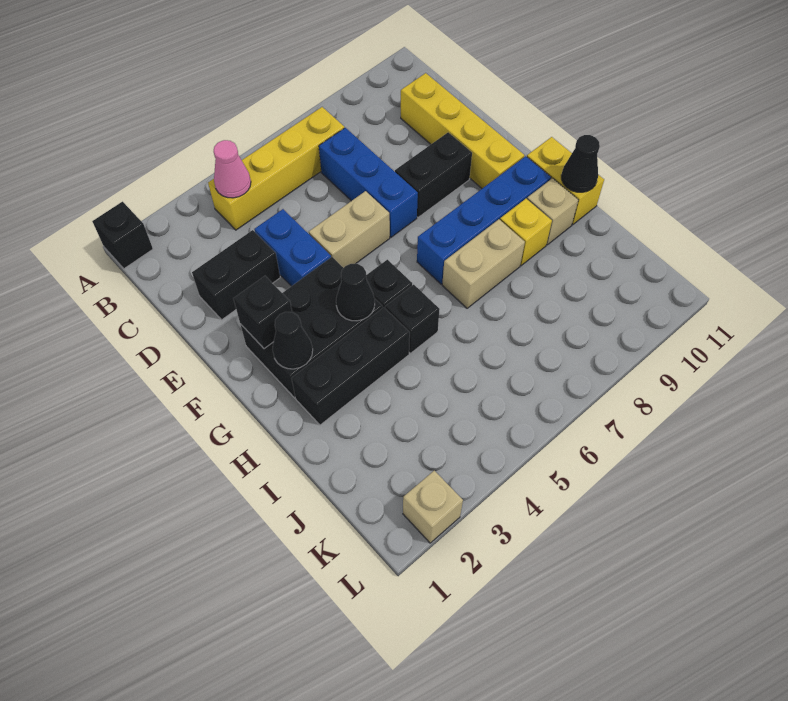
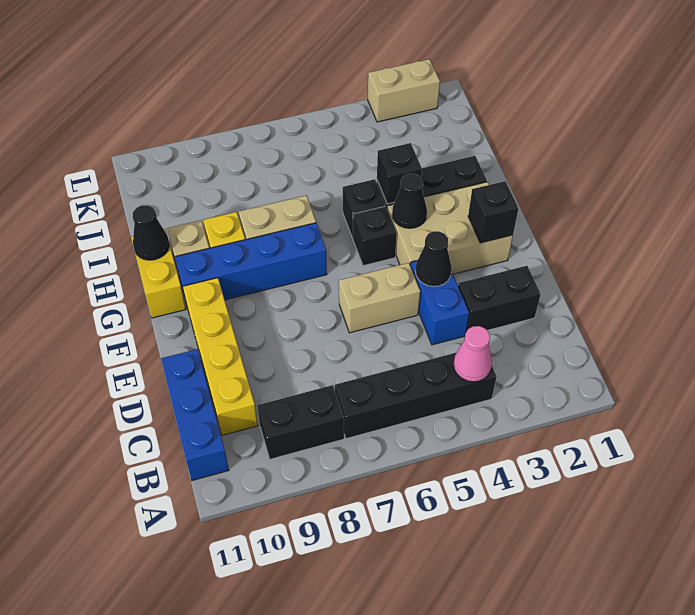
black brick A1 level 1 -> black brick H4 level 2
yellow brick B4:B7 level 1 -> black brick B4:B7 level 1
blue brick C7:E7 level 1 -> blue brick B11:D11 level 1
black brick E8:E9 level 1 -> black brick B8:B9 level 1
black brick F2:G4 level 1 -> tan brick F2:G4 level 1
black cone G2 level 2 -> black cone E4 level 2
tan brick L2 level 1 -> tan brick L2:L3 level 1

